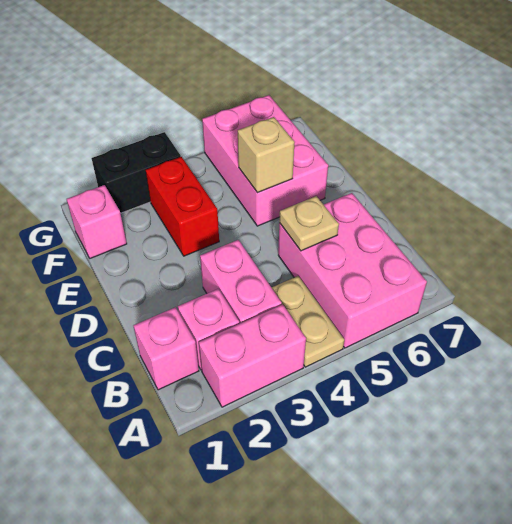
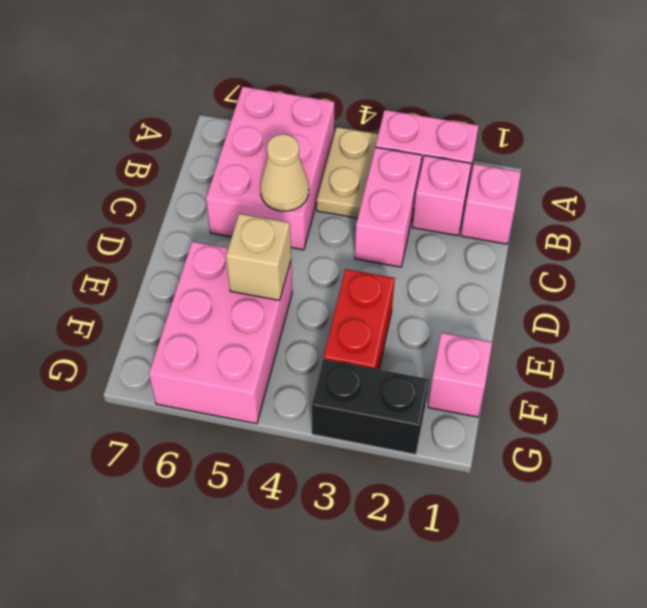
tan plate C5 level 2 -> tan cone C5 level 2

